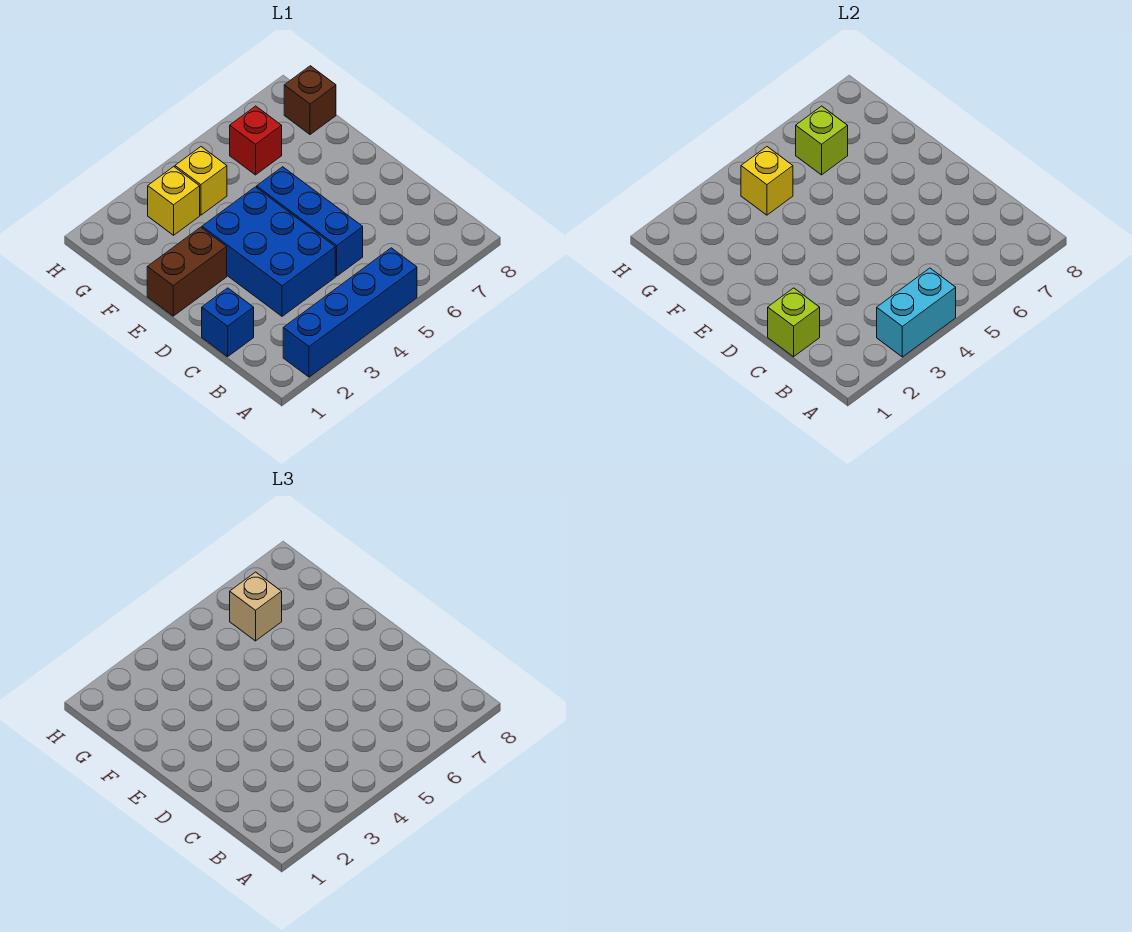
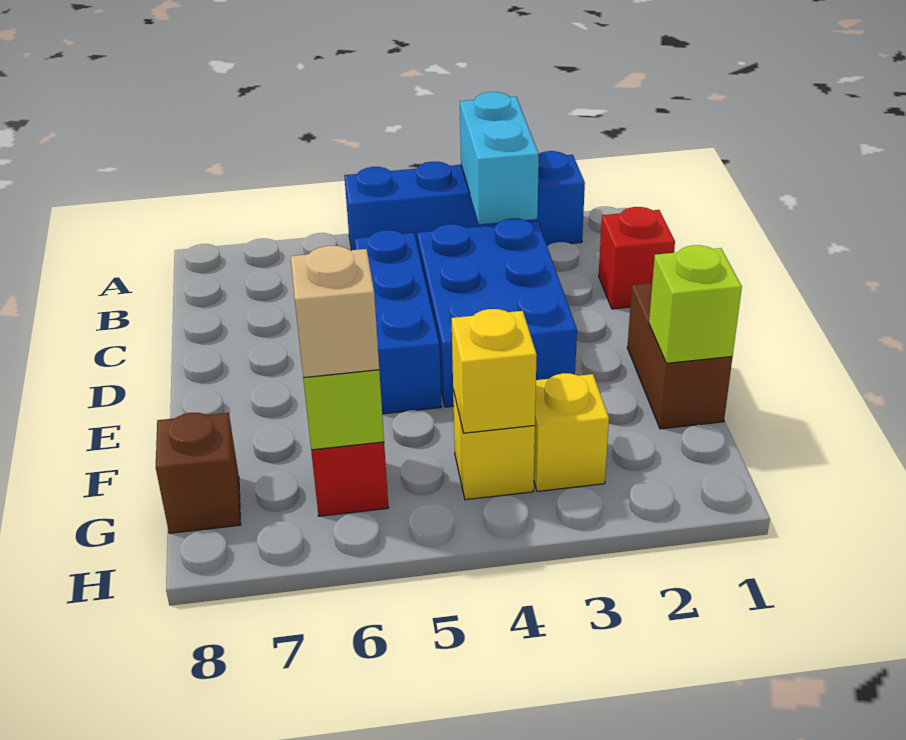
cyan brick A3:A4 level 2 -> cyan brick A3:B3 level 2
blue brick C1 level 1 -> red brick C1 level 1
lime brick C1 level 2 -> lime brick F1 level 2
brown brick E1:E2 level 1 -> brown brick E1:F1 level 1

